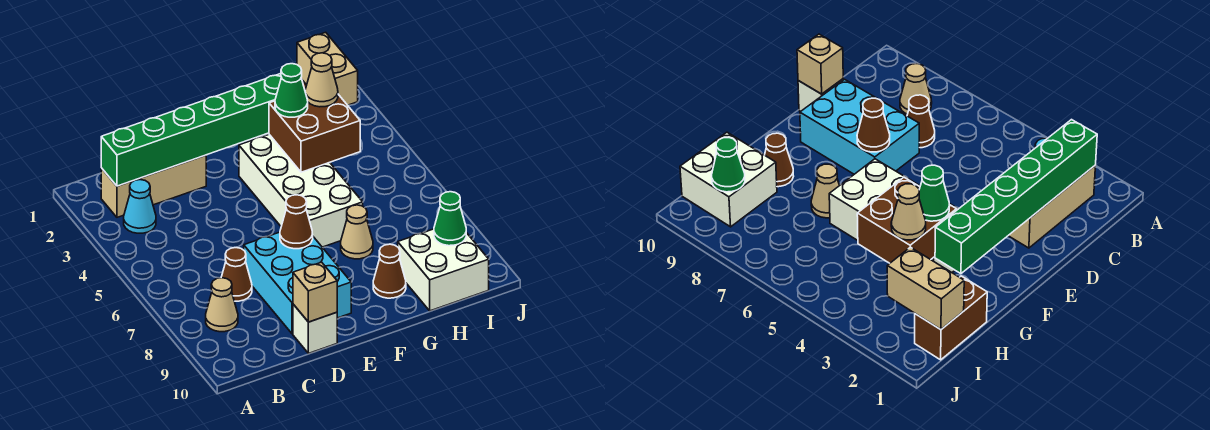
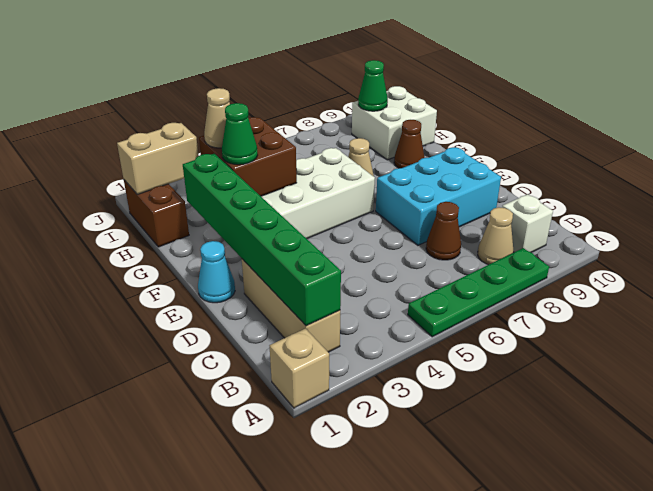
none -> green plate A5:A8 level 1
cyan cone B3 level 1 -> cyan cone E1 level 1
white brick D10 level 1 -> white brick B9 level 1
tan brick D10 level 2 -> tan brick A1 level 1
brown cone E7 level 2 -> none

